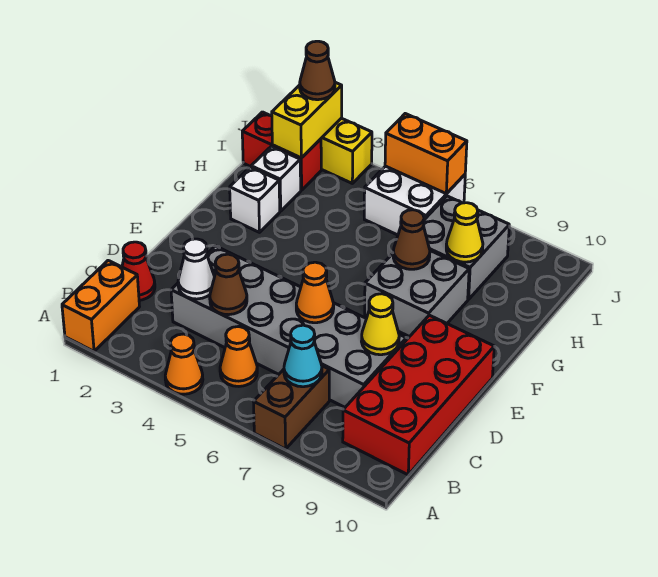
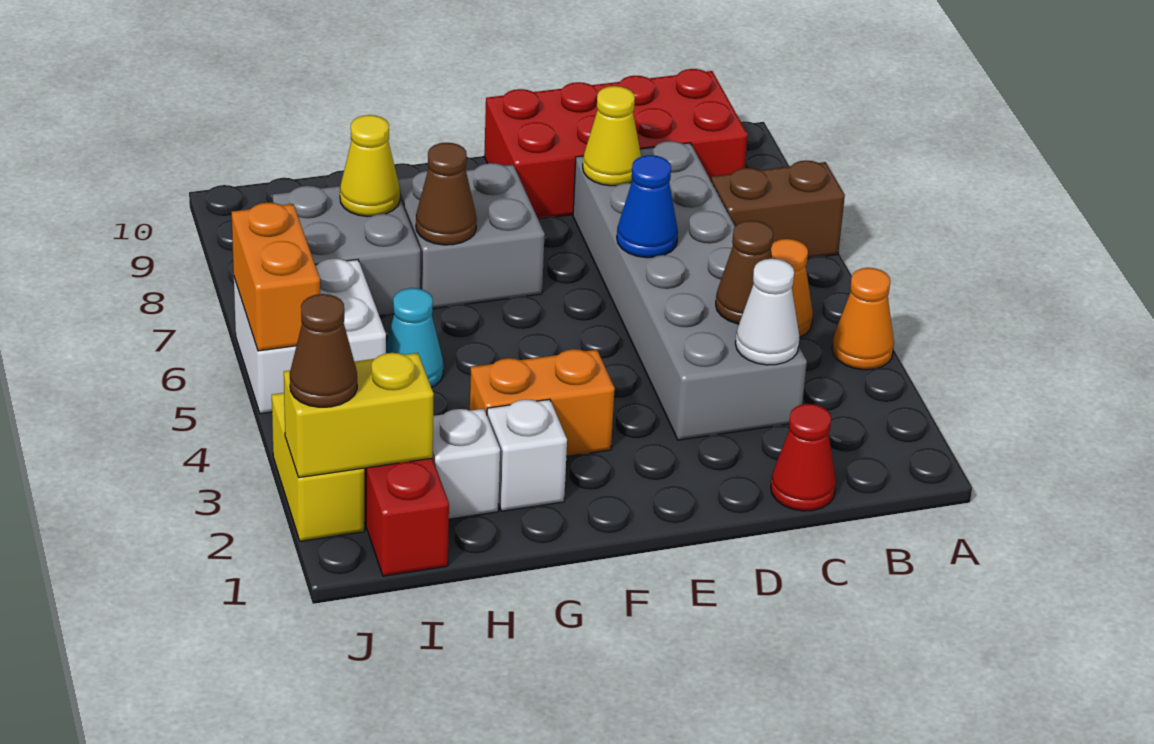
orange brick A1:B1 level 1 -> orange brick F3:G3 level 1
cyan cone B7 level 2 -> cyan cone H5 level 1
orange cone D6 level 2 -> blue cone D6 level 2

